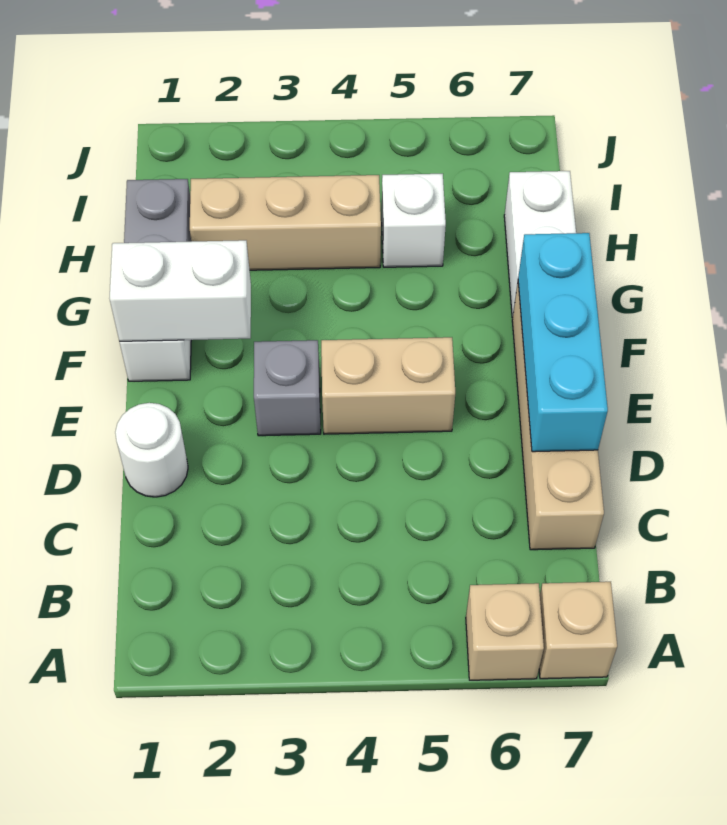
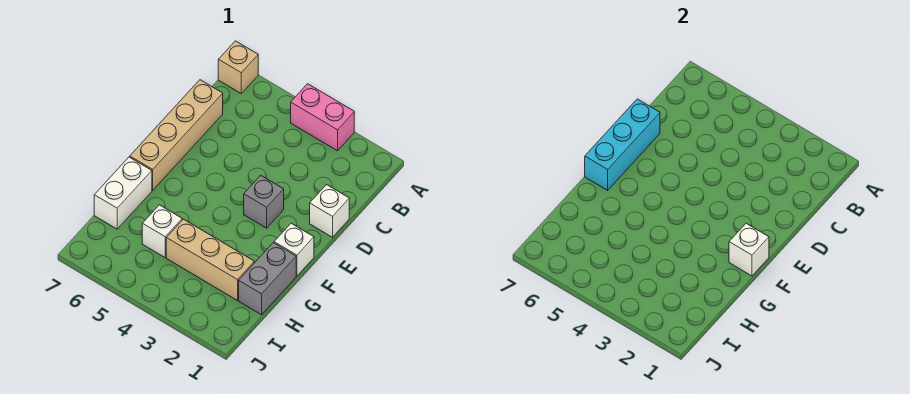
none -> pink brick A3:A4 level 1
tan brick A6 level 1 -> none
white round brick D1 level 1 -> white brick D1 level 1
tan brick E4:E5 level 1 -> none
white brick F1:F2 level 2 -> white brick F1 level 2

